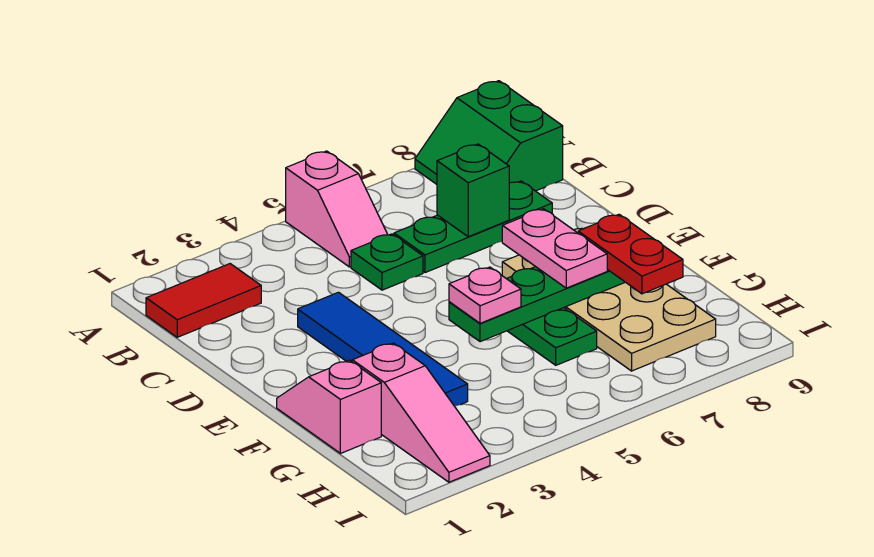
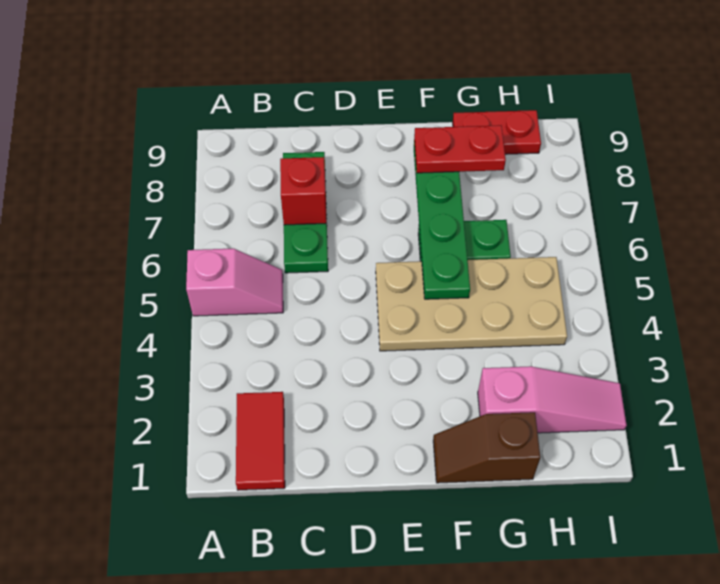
green slope A8:B9 level 1 top 9 -> none
green plate C5 level 1 -> none
green brick C7 level 2 -> red brick C7 level 2
blue tile D3:G3 level 1 -> none
tan plate E7:H8 level 1 -> tan plate E4:H5 level 1
pink plate E7:F7 level 3 -> none
pink slope F1:G1 level 1 top G -> brown slope F1:G1 level 1 top G
pink plate F5 level 3 -> none
none -> red plate G9:H9 level 1

